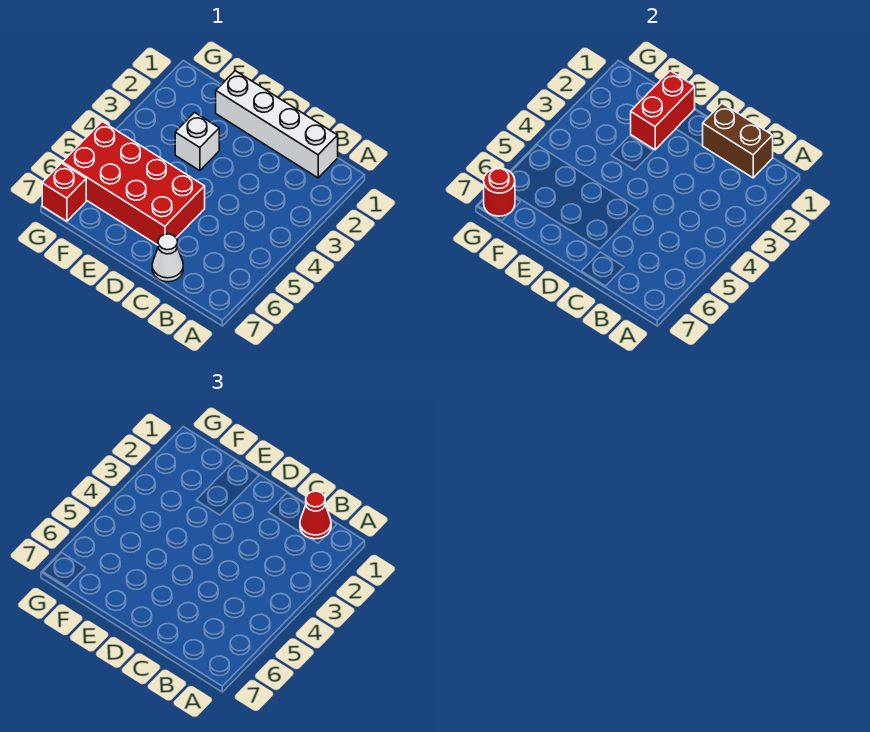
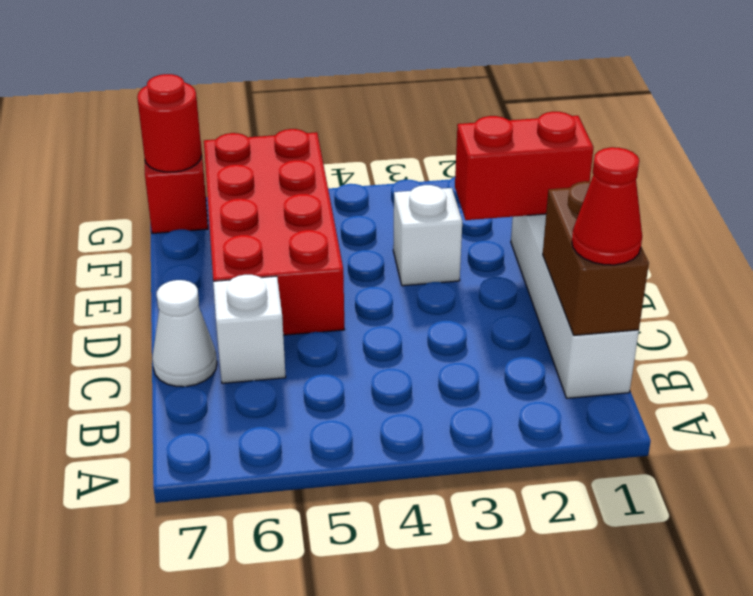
none -> white brick C6 level 1

